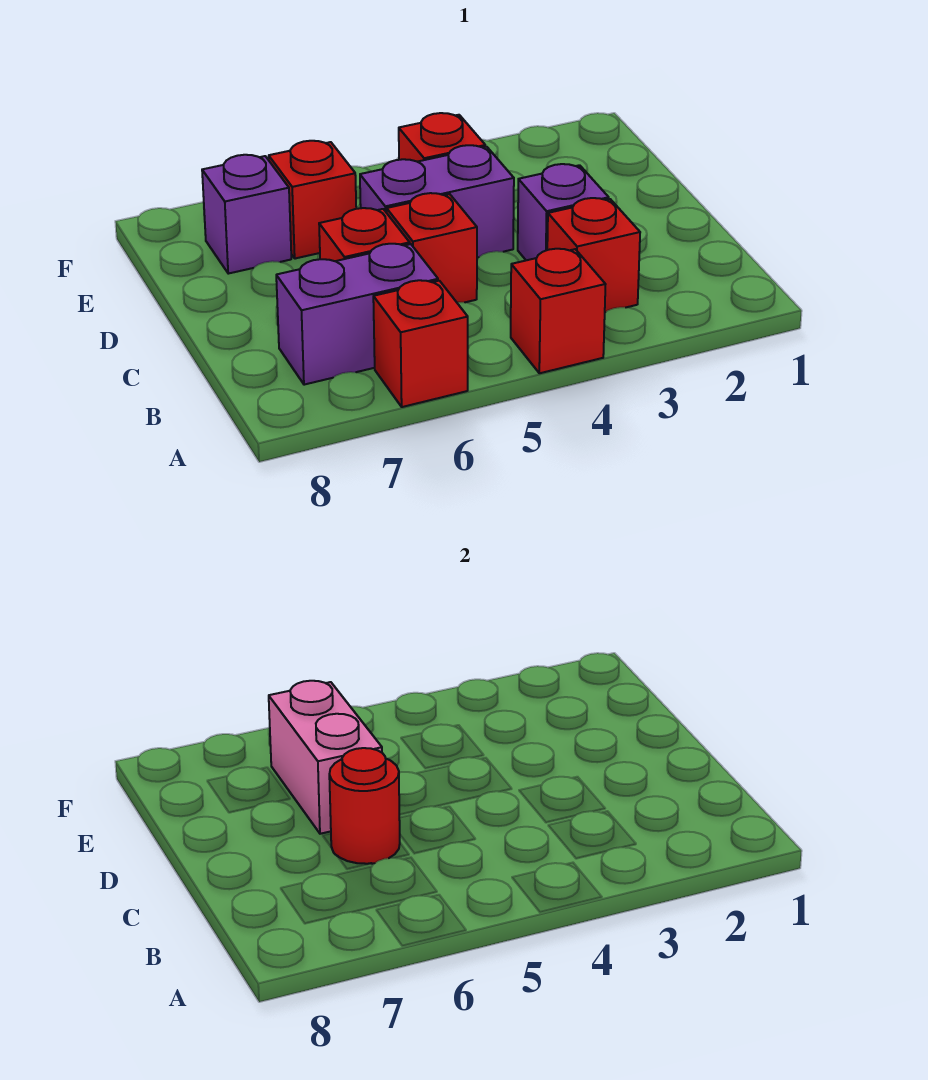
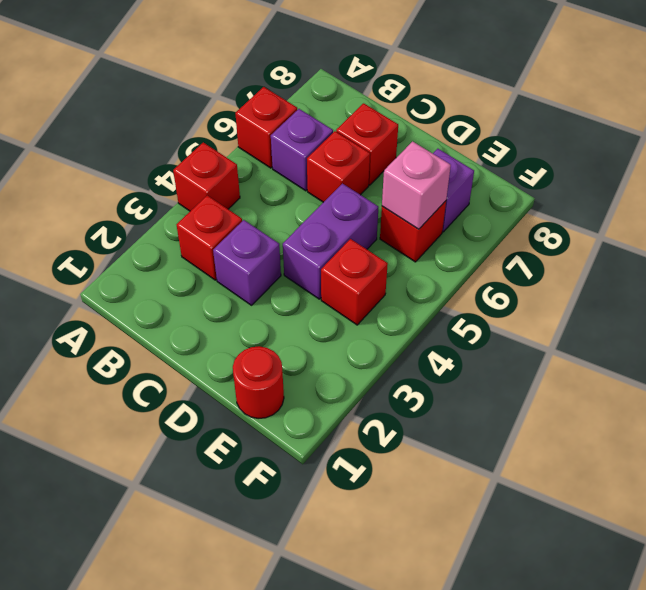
purple brick B6:B7 level 1 -> purple brick B6 level 1
red brick C5 level 1 -> red brick C7 level 1
red round brick C6 level 2 -> red round brick E1 level 1
pink brick D6:E6 level 2 -> pink brick E6 level 2

